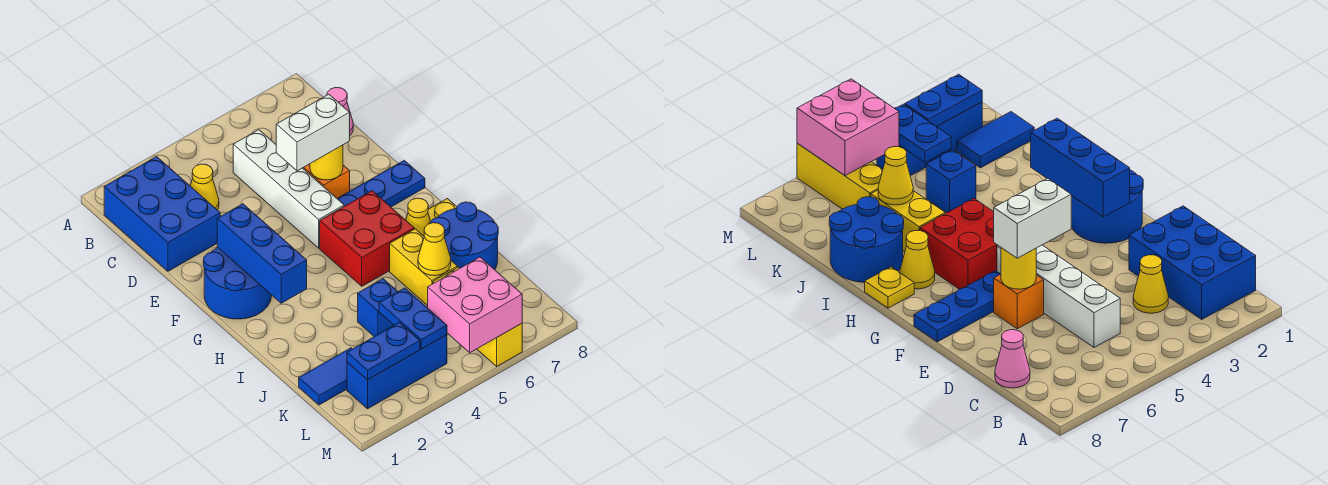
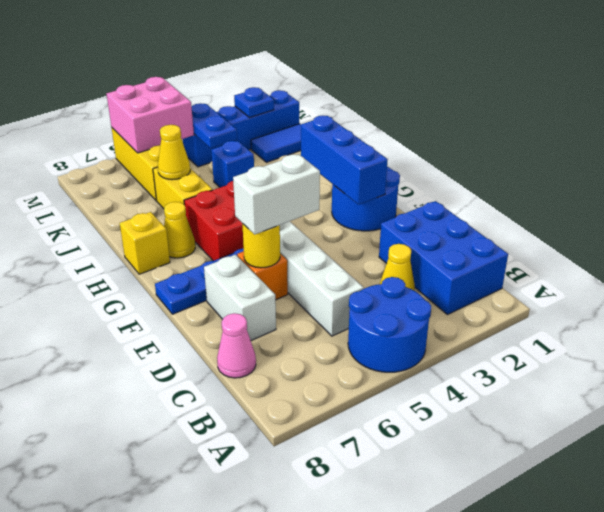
none -> white brick D7:E7 level 1
yellow plate H8 level 1 -> yellow brick H8 level 1
blue round brick I7:J8 level 1 -> blue round brick A4:B5 level 1
blue brick L2:L4 level 1 -> blue brick L1:L4 level 1
blue plate L2:L3 level 2 -> blue plate L2 level 2

